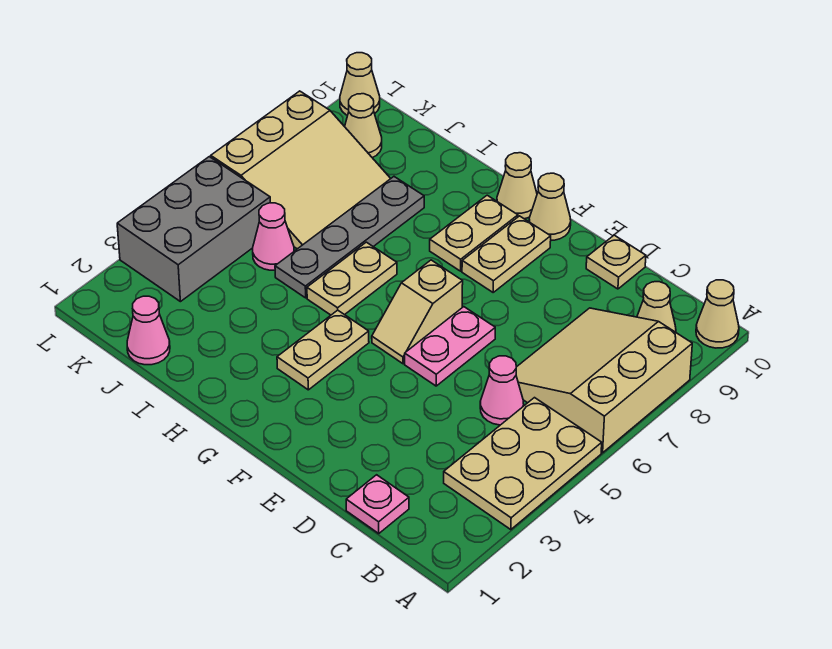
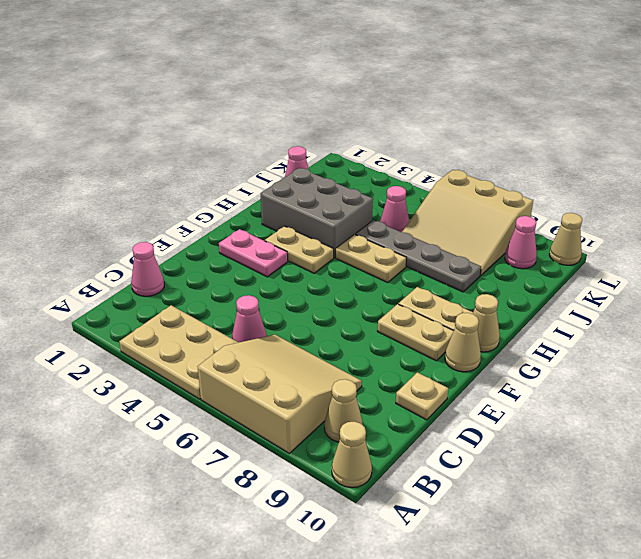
pink plate C1 level 1 -> pink cone C1 level 1
pink plate E5:E6 level 1 -> pink plate F2:F3 level 1
tan slope F5:F6 level 1 top 6 -> none
grey brick K3:L5 level 1 -> grey brick H2:I4 level 1
tan cone K9 level 1 -> pink cone K9 level 1

